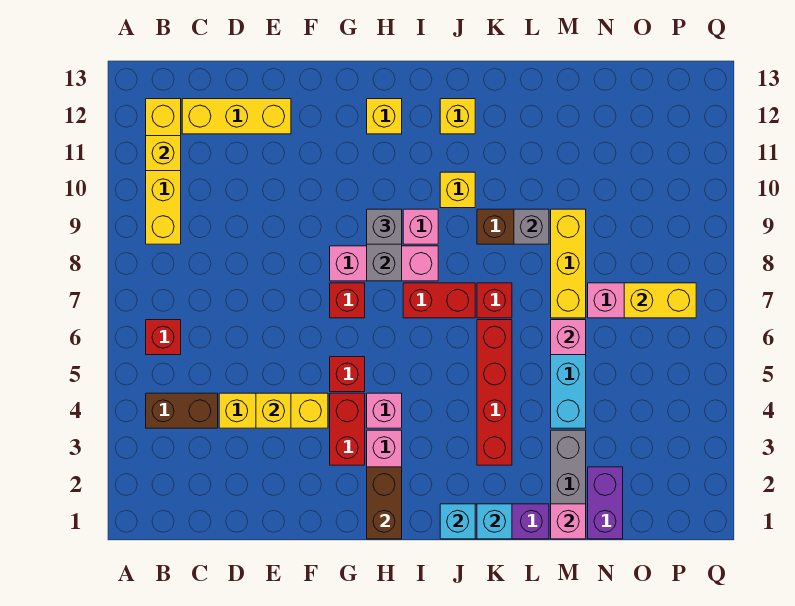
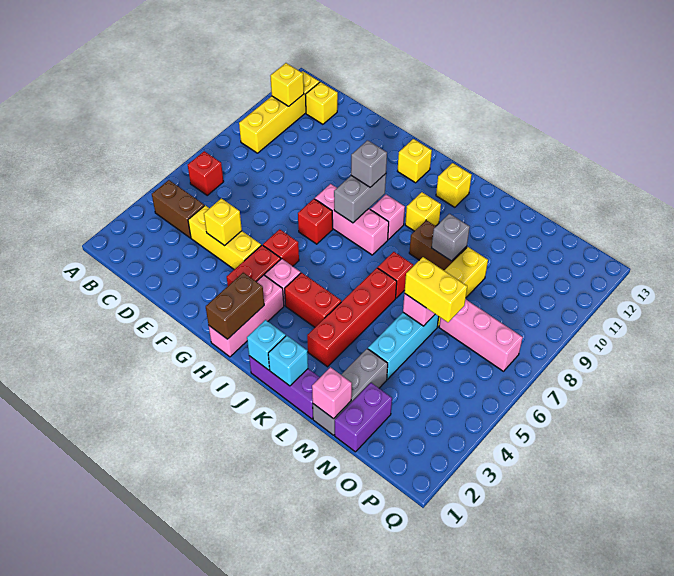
yellow brick C12:E12 level 1 -> yellow brick C12 level 1
red brick I7:J7 level 1 -> red brick I4:J4 level 1
yellow brick O7:P7 level 2 -> yellow brick M6:N6 level 3

